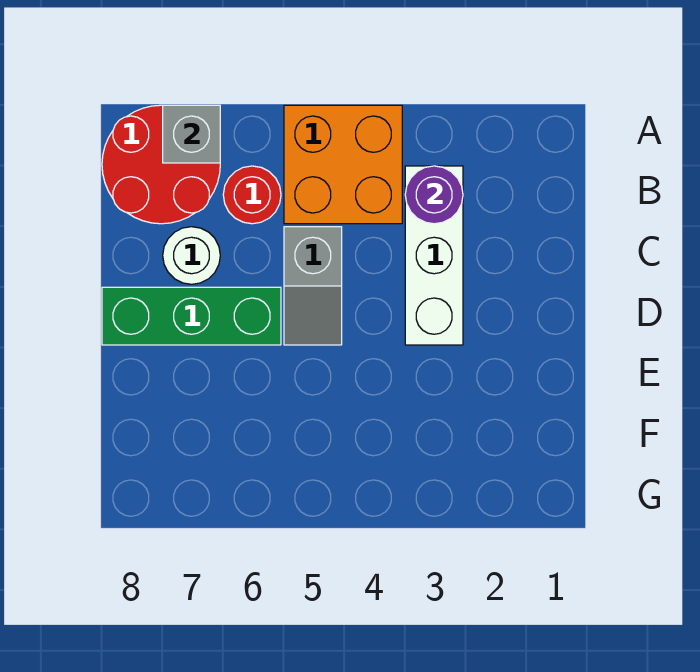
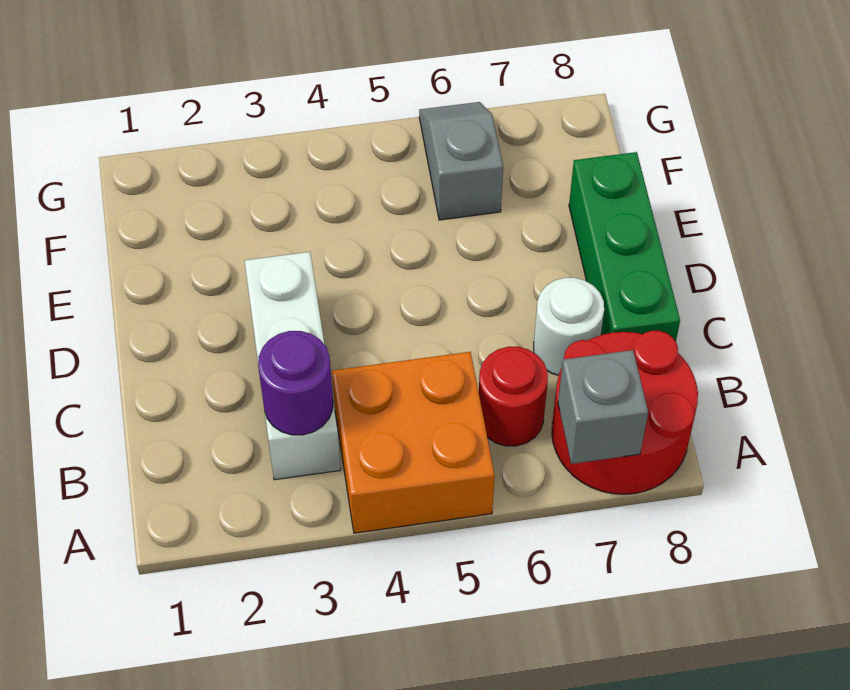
grey slope C5:D5 level 1 top C -> grey slope F6:G6 level 1 top F
green brick D6:D8 level 1 -> green brick C8:E8 level 1

